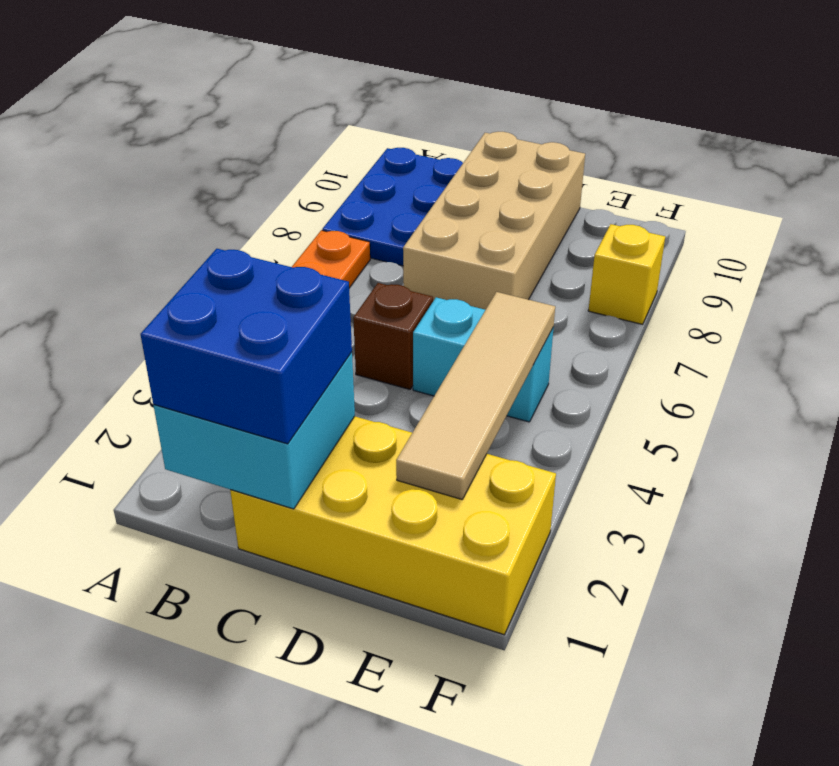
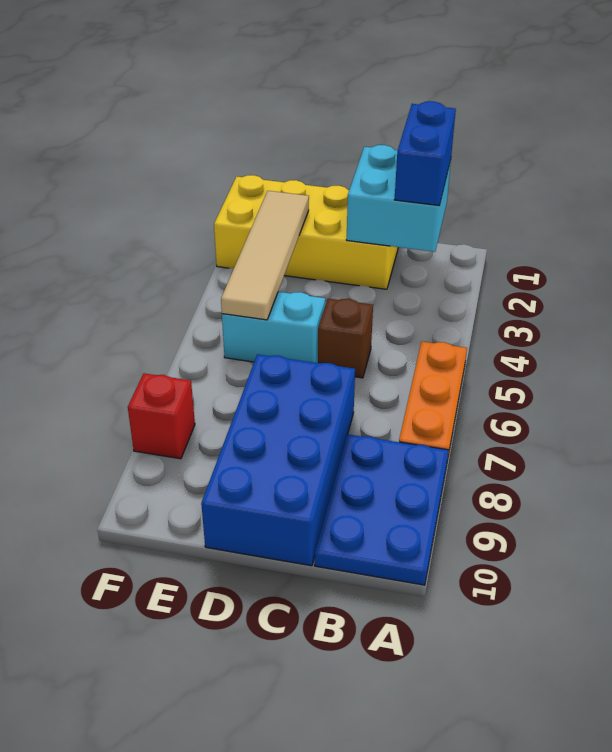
blue brick B1:C2 level 3 -> blue brick B1:B2 level 3
tan brick C7:D10 level 1 -> blue brick C7:D10 level 1
yellow brick F8 level 1 -> red brick F8 level 1

